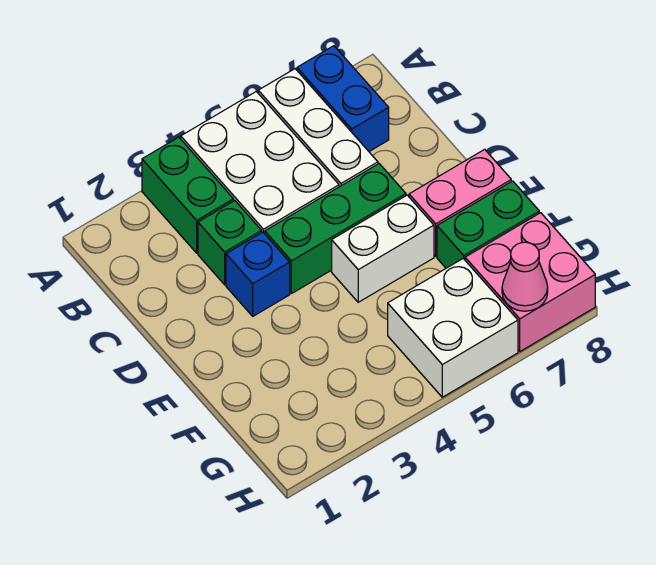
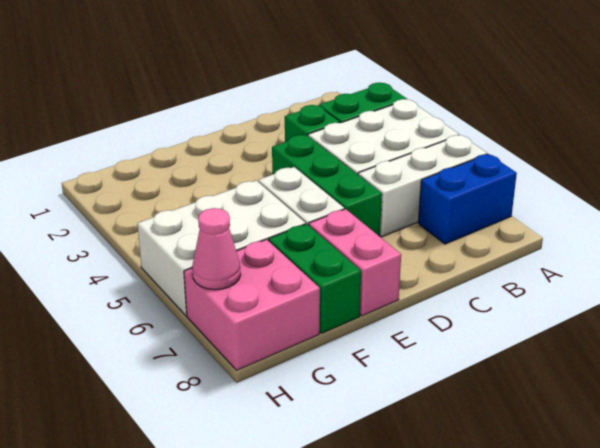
blue brick D3 level 1 -> none
white brick G5:H6 level 1 -> white brick F5:H6 level 1

